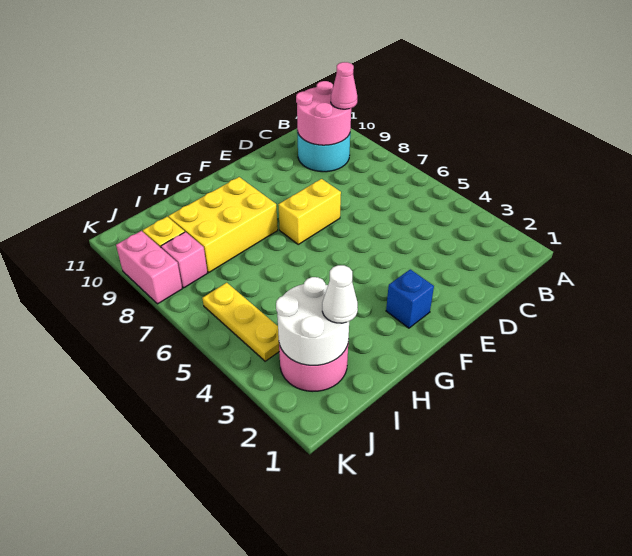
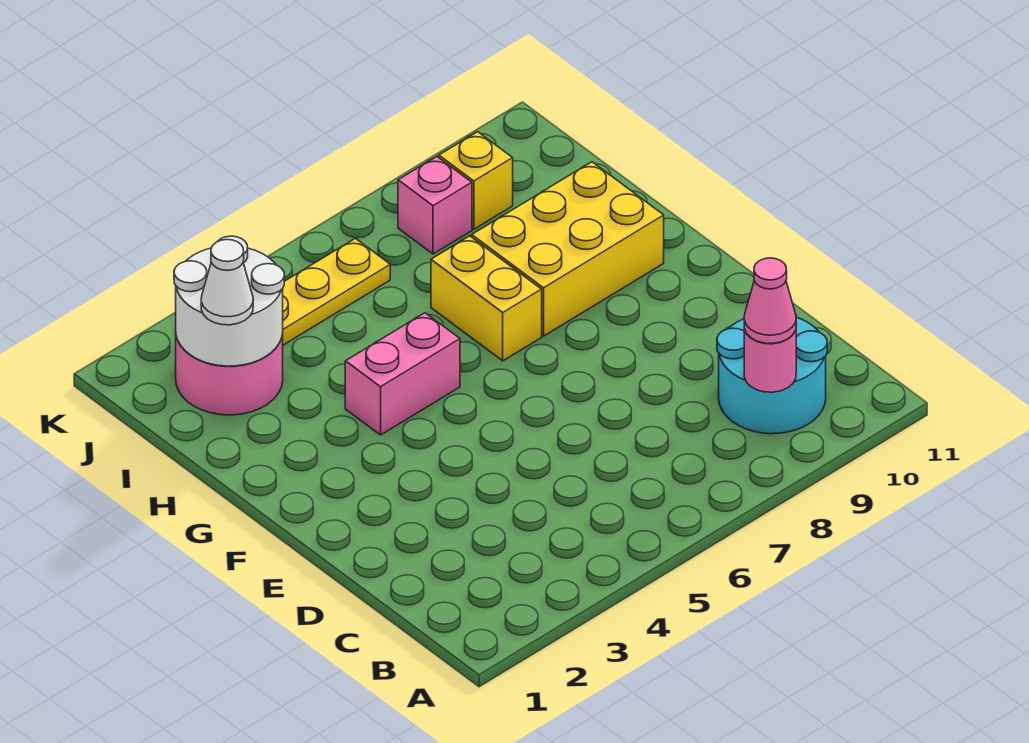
pink round brick B9:C10 level 2 -> pink round brick B9 level 2
yellow brick E7:F7 level 1 -> yellow brick G7:H7 level 1
blue brick F2 level 1 -> none
yellow brick G8:I9 level 1 -> yellow brick G8:H10 level 1
pink brick K8:K9 level 1 -> pink brick G4:G5 level 1

